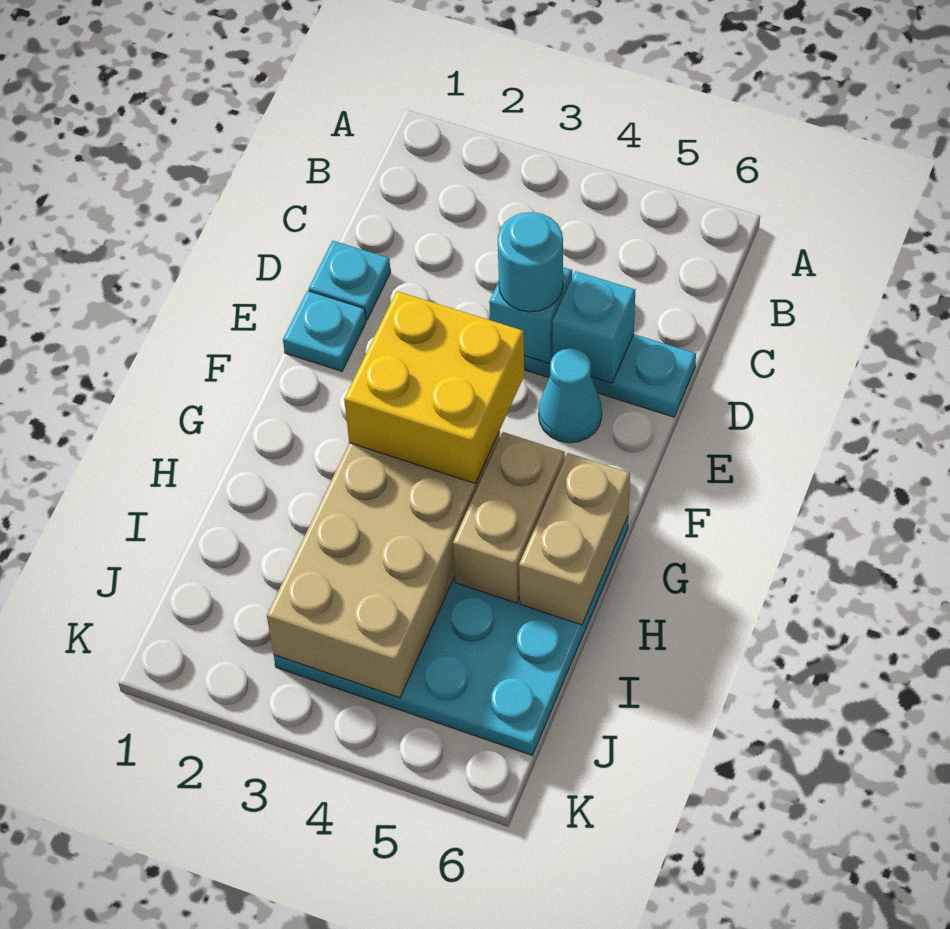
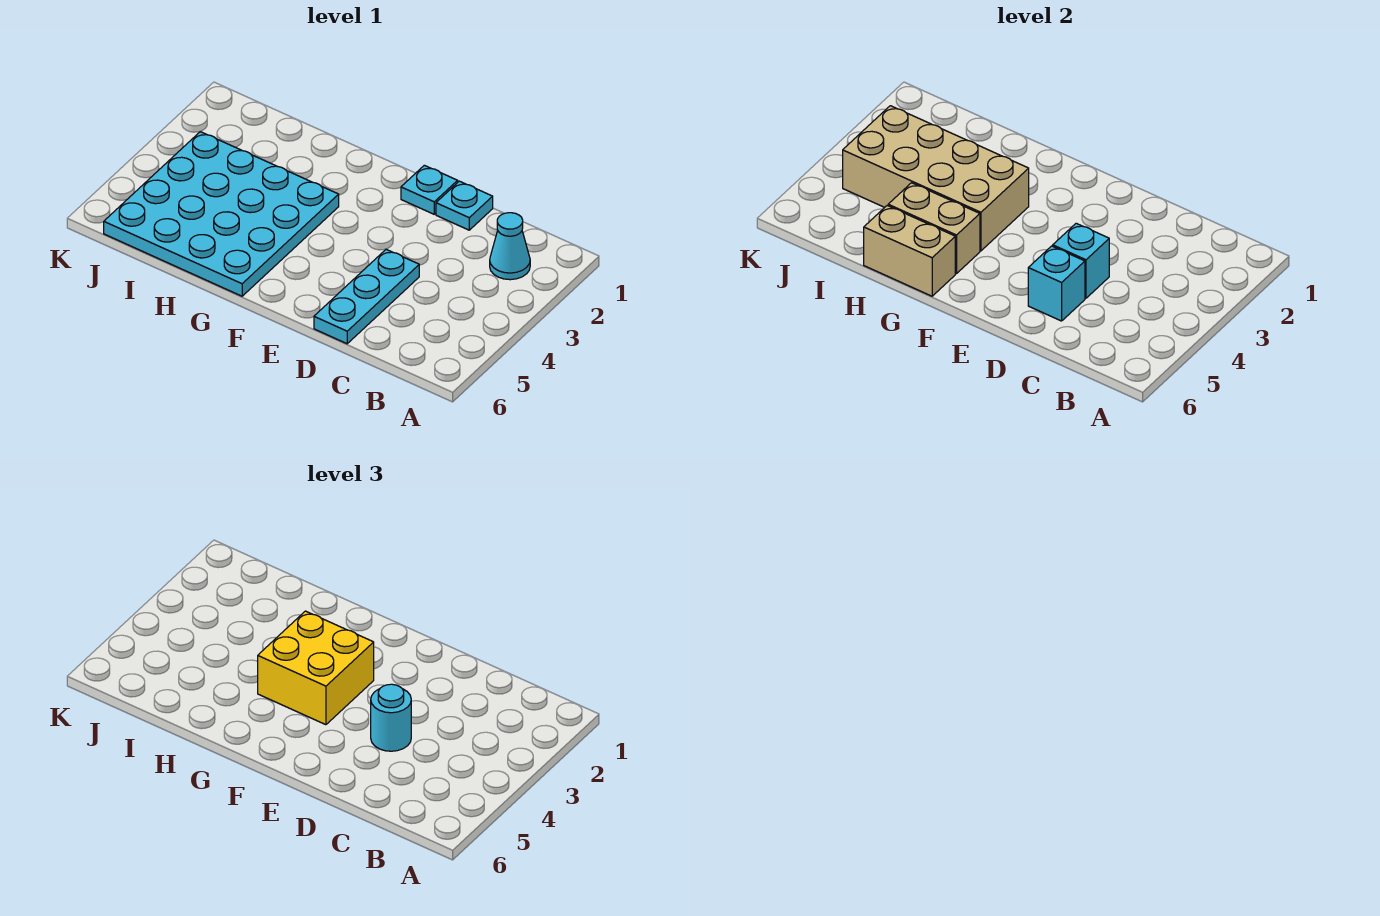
cyan cone E5 level 1 -> cyan cone B2 level 1

